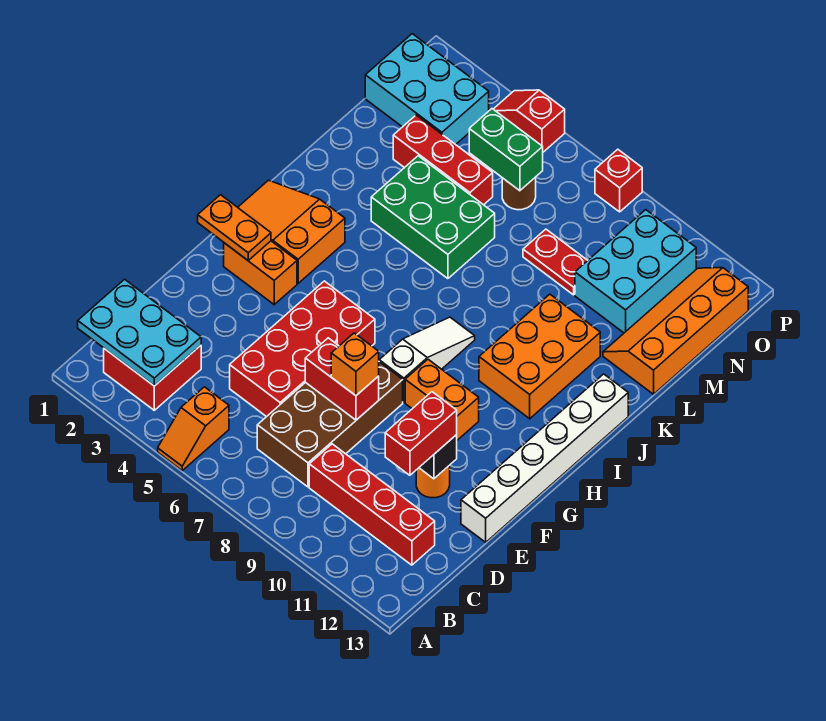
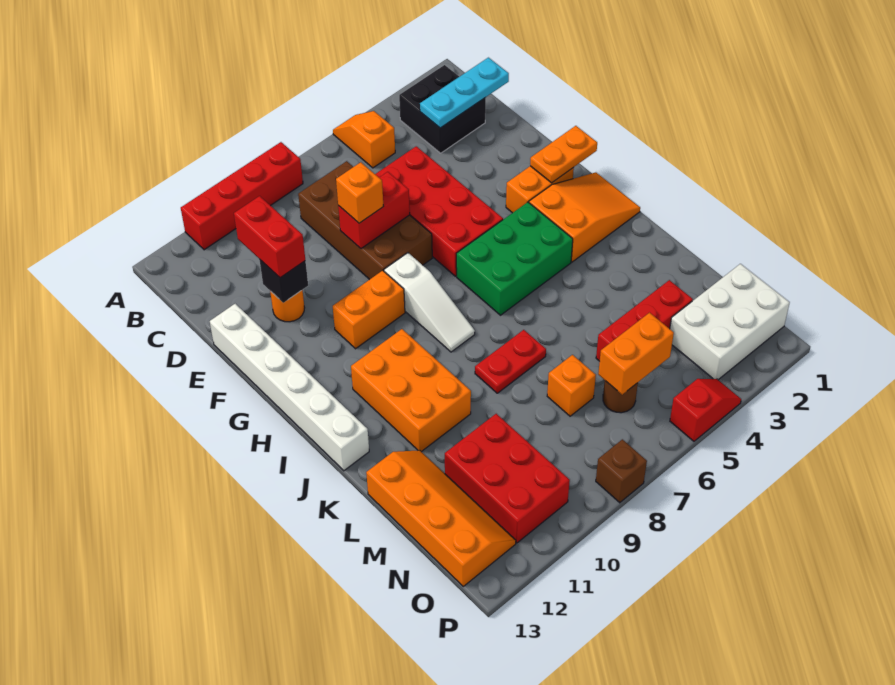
cyan plate B1:C3 level 2 -> cyan plate C1:C3 level 2
red brick B2:C3 level 1 -> black brick B2:C3 level 1
red brick C9:C12 level 1 -> red brick A8:A11 level 1
green brick K4:L6 level 1 -> green brick H4:I6 level 1
none -> orange brick M7 level 1
red plate M8:M9 level 1 -> red plate K7:K8 level 1
cyan brick M10:O11 level 1 -> red brick M10:O11 level 1
cyan brick N1:O3 level 1 -> white brick N1:O3 level 1
green brick N5:N6 level 2 -> orange brick N5:N6 level 2
red brick P8 level 1 -> brown brick P8 level 1

